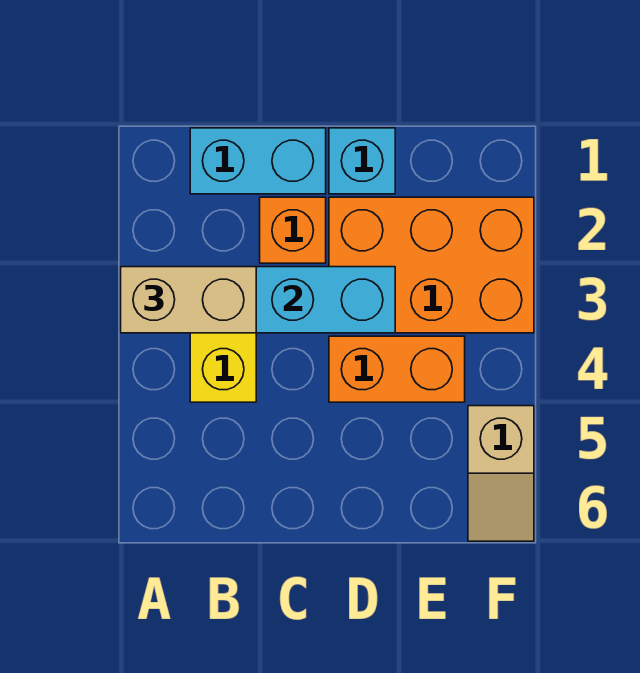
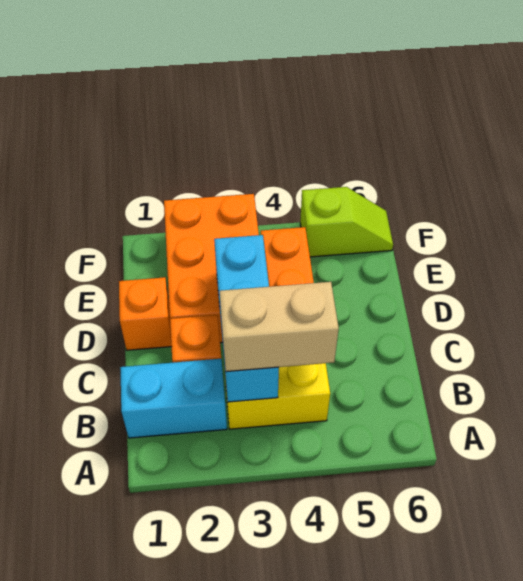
tan brick A3:B3 level 3 -> tan brick B3:B4 level 3
cyan brick B1:C1 level 1 -> cyan brick B1:B2 level 1
cyan brick D1 level 1 -> orange brick D1 level 1
tan slope F5:F6 level 1 top 5 -> lime slope F5:F6 level 1 top 5

